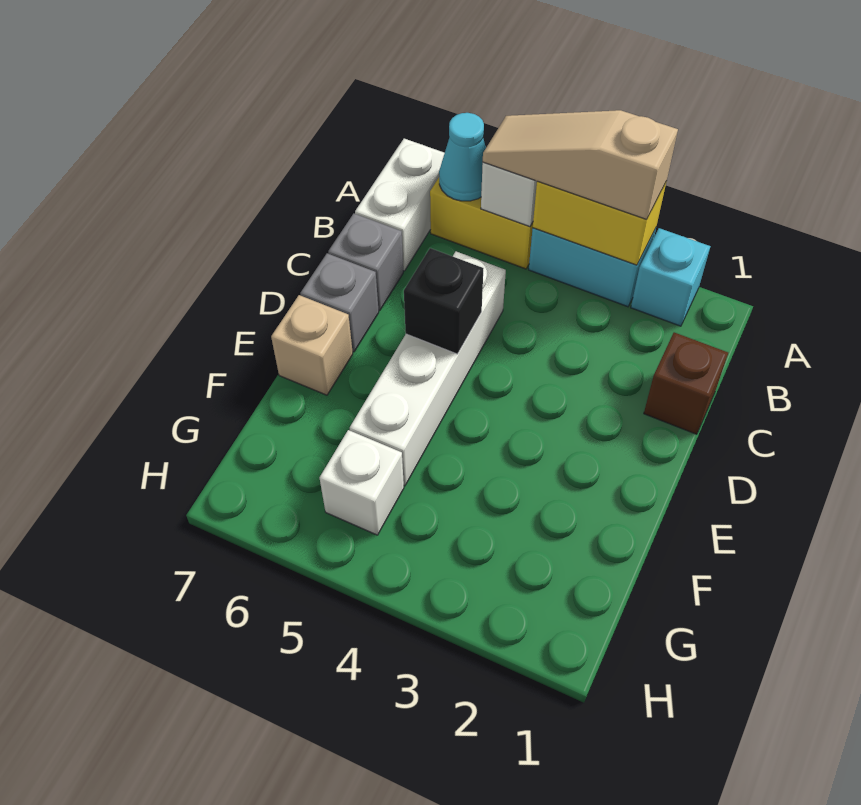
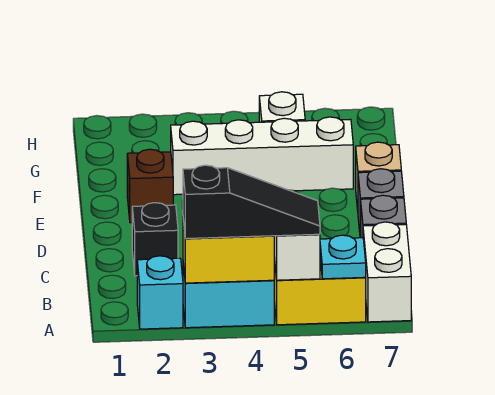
tan slope A3:A5 level 3 top 3 -> black slope A3:A5 level 3 top 3
cyan cone A6 level 2 -> cyan plate A6 level 2
brown brick C1 level 1 -> brown brick E2 level 1
white brick C5:F5 level 1 -> white brick F3:F6 level 1
black brick D5 level 2 -> black brick C2 level 1

